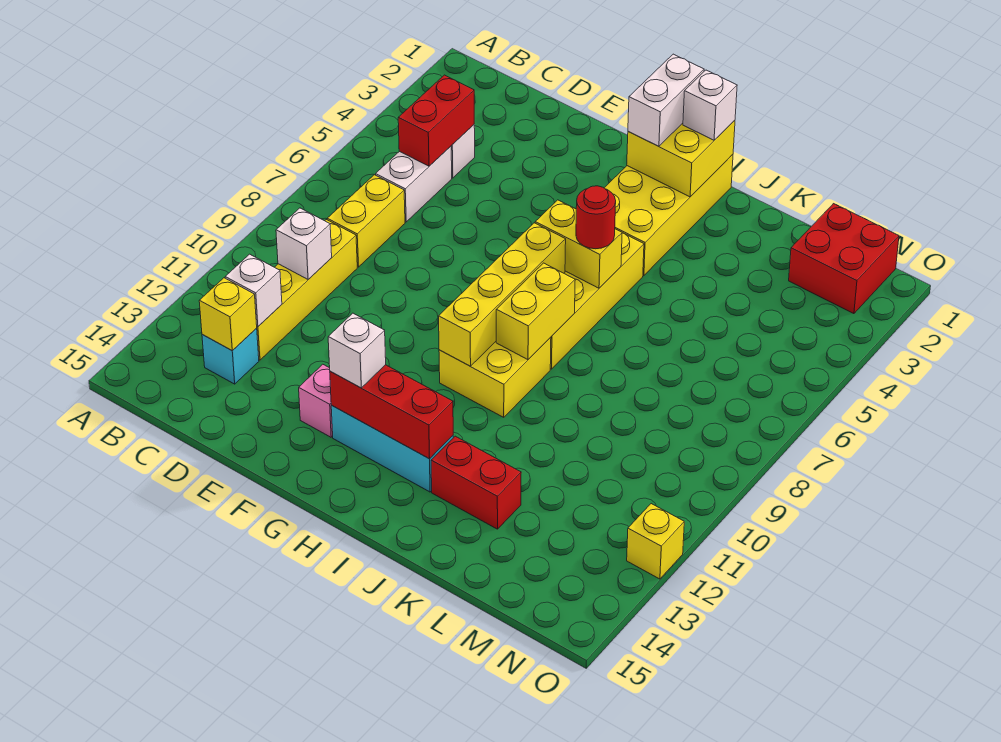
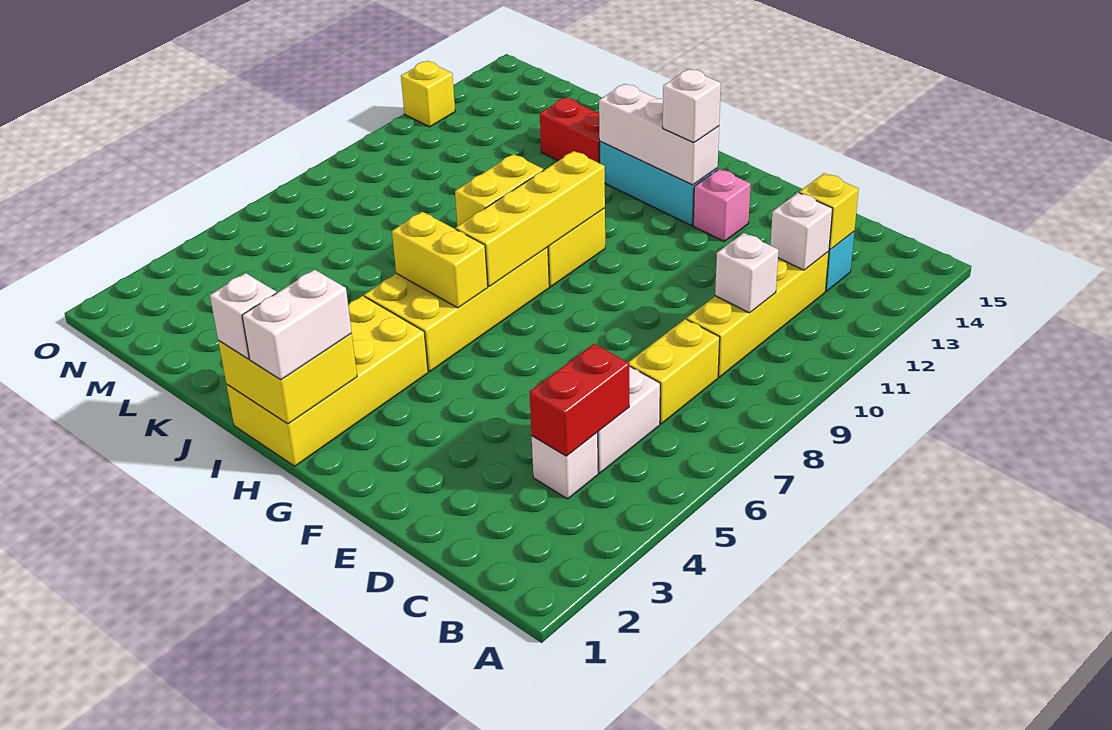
red brick G13:I13 level 2 -> white brick G13:I13 level 2
red round brick I6 level 3 -> none
red brick M1:N2 level 1 -> none

